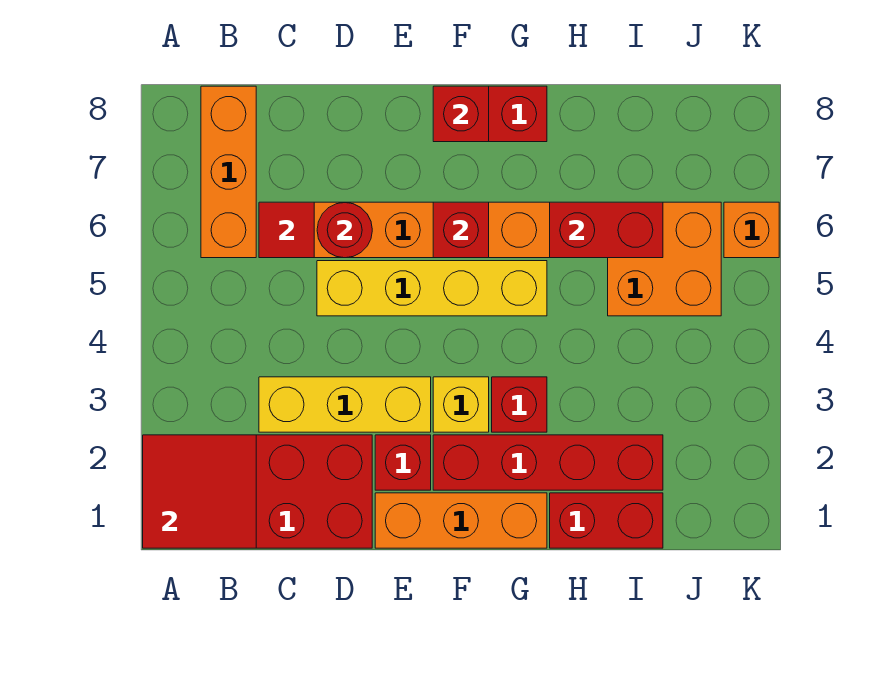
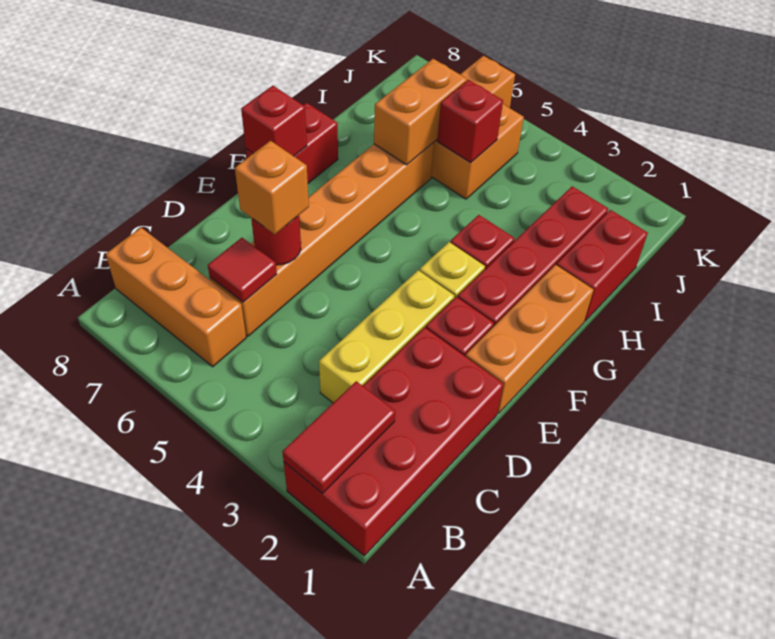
red tile A1:B2 level 2 -> red tile A2:B2 level 2
yellow brick D5:G5 level 1 -> none
none -> orange brick D6 level 3
red brick F6 level 2 -> red brick I5 level 2
red brick H6:I6 level 2 -> orange brick H6:I6 level 2

